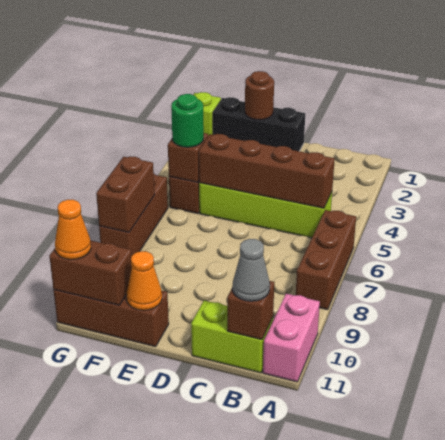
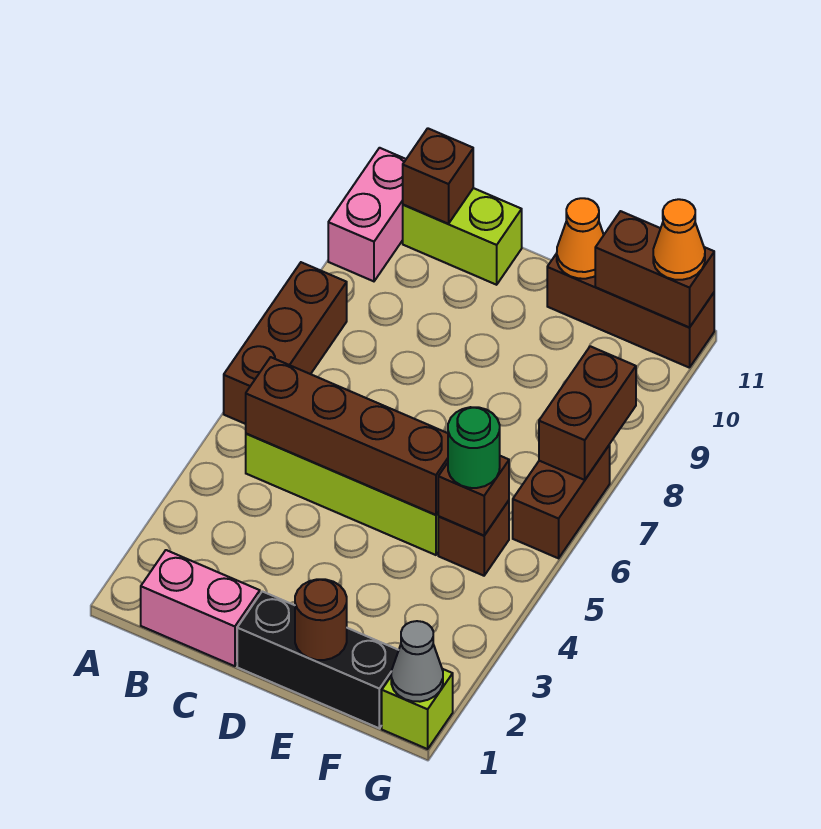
none -> pink brick B1:C1 level 1
grey cone B11 level 3 -> grey cone G1 level 2
brown brick G6:G8 level 1 -> brown brick G6:G7 level 1

